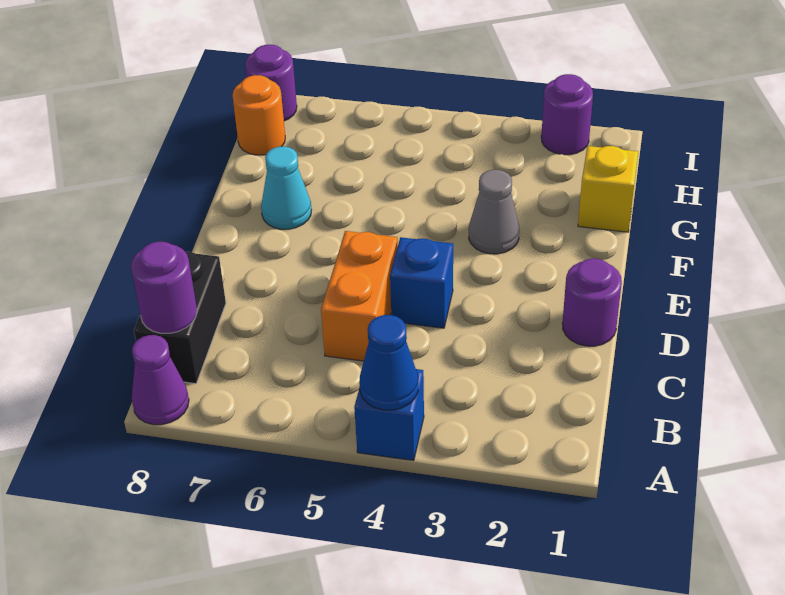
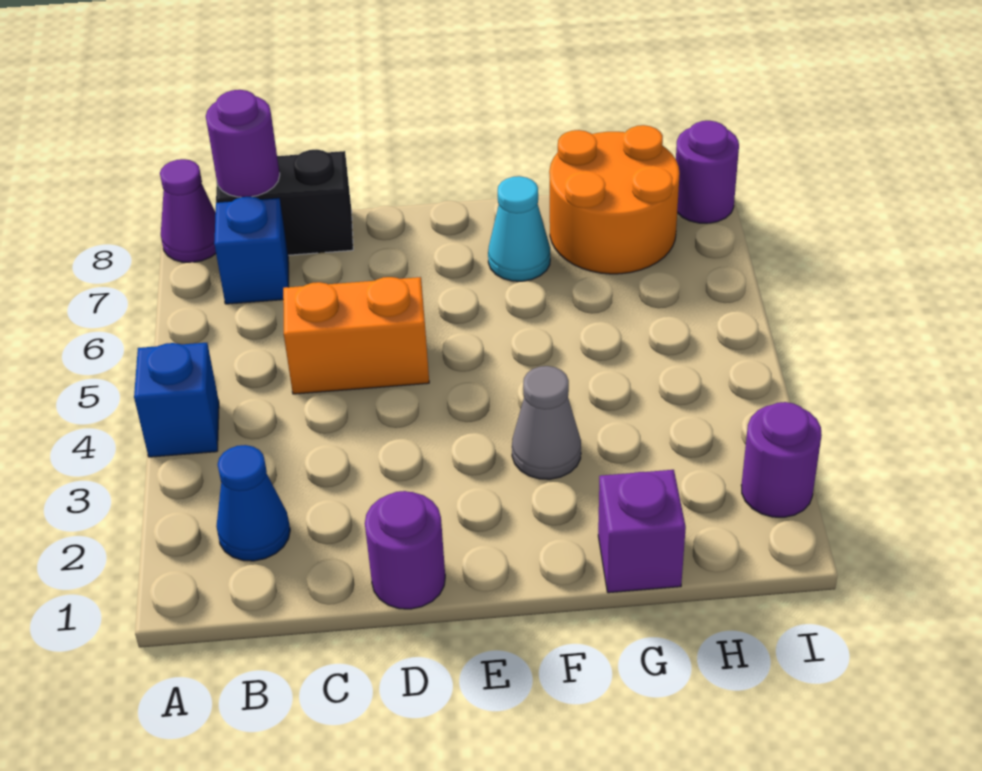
blue cone A4 level 2 -> blue cone B2 level 1
blue brick D4 level 1 -> blue brick B7 level 1
yellow brick G1 level 1 -> purple brick G1 level 1
orange round brick H8 level 1 -> orange round brick G7:H8 level 1

